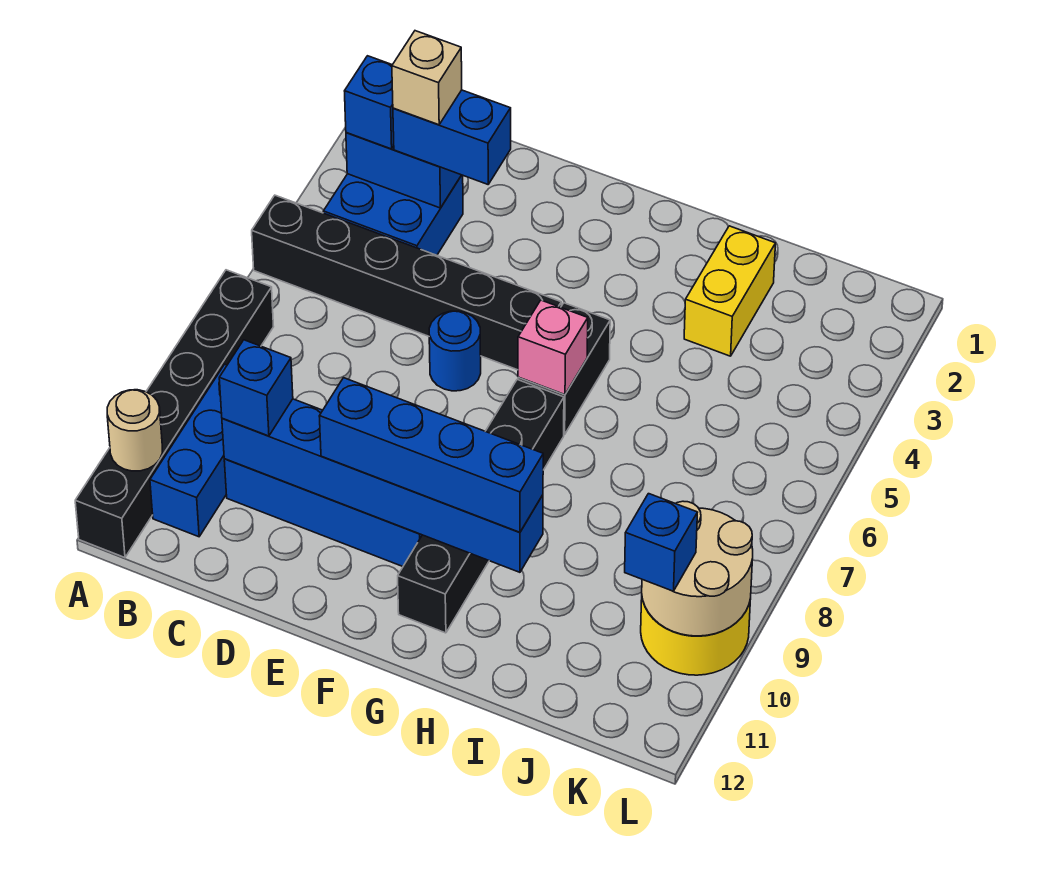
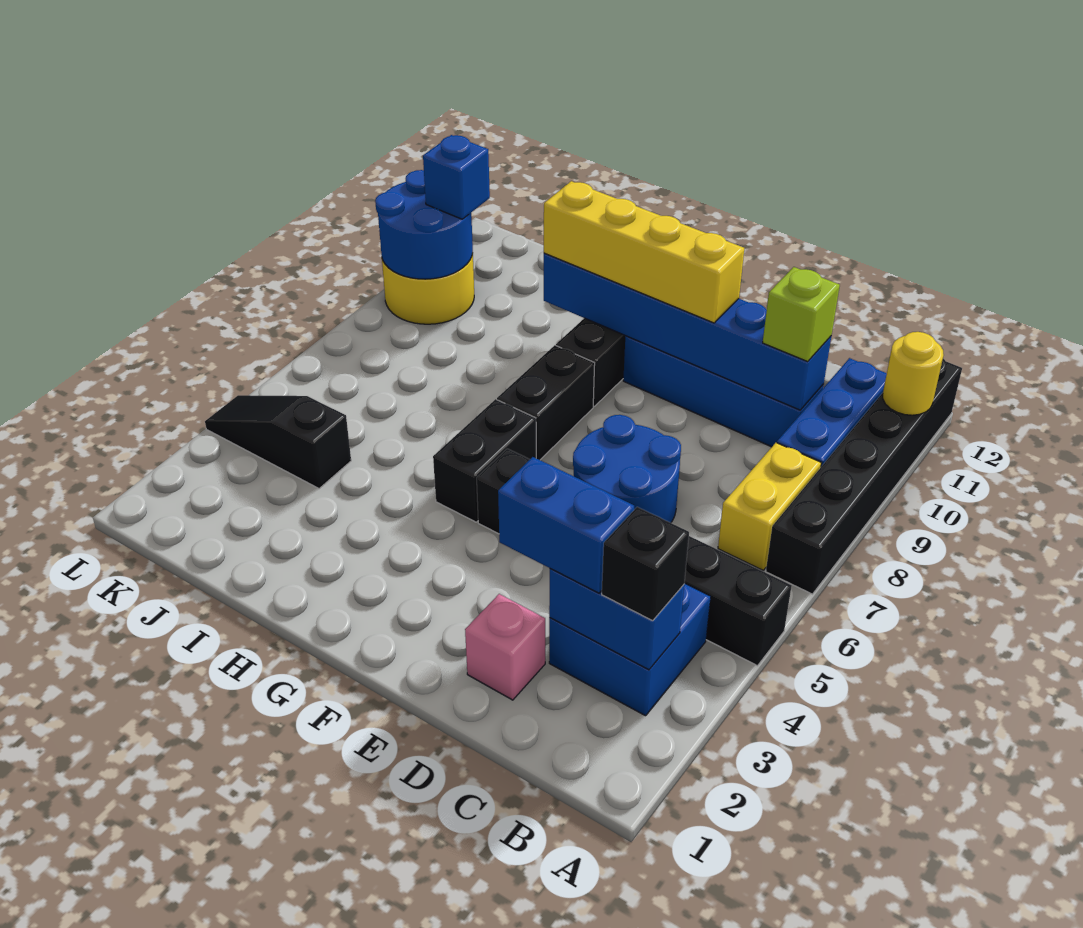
tan round brick A11 level 2 -> yellow round brick A11 level 2
blue brick B3 level 3 -> black brick B3 level 3
tan brick C3 level 4 -> none
blue brick C10 level 3 -> lime brick C10 level 3
blue round brick E6 level 1 -> blue round brick D6:E7 level 1
blue brick E10:H10 level 3 -> yellow brick E10:H10 level 3
pink brick G6 level 2 -> pink brick D2 level 1
yellow brick I2:I3 level 1 -> yellow brick B7:B8 level 1
none -> black slope J4:L4 level 1 top J
tan round brick K9:L10 level 2 -> blue round brick K9:L10 level 2

